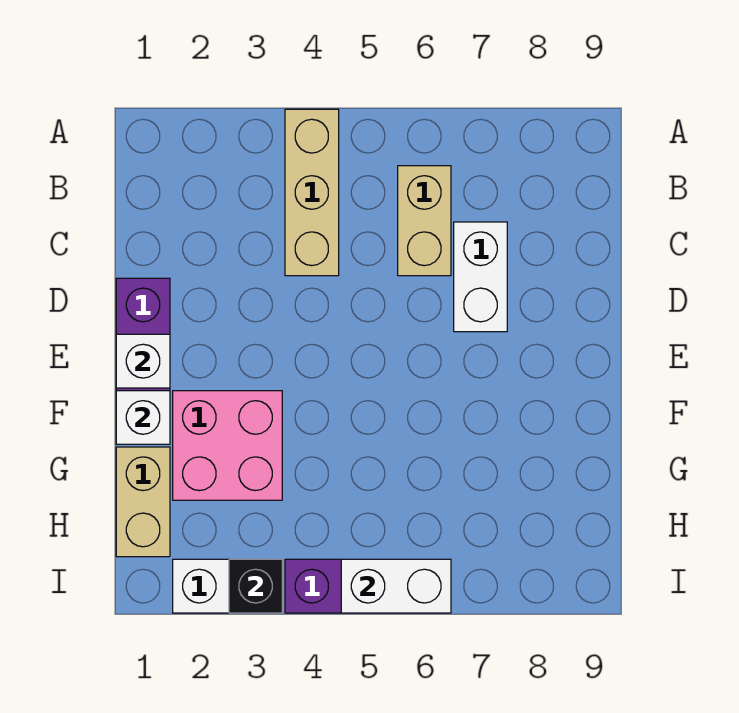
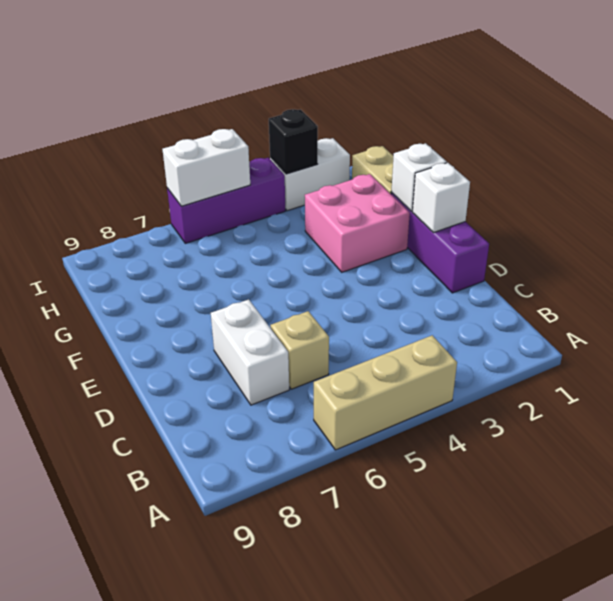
tan brick A4:C4 level 1 -> tan brick A4:A6 level 1
tan brick B6:C6 level 1 -> tan brick C6 level 1

